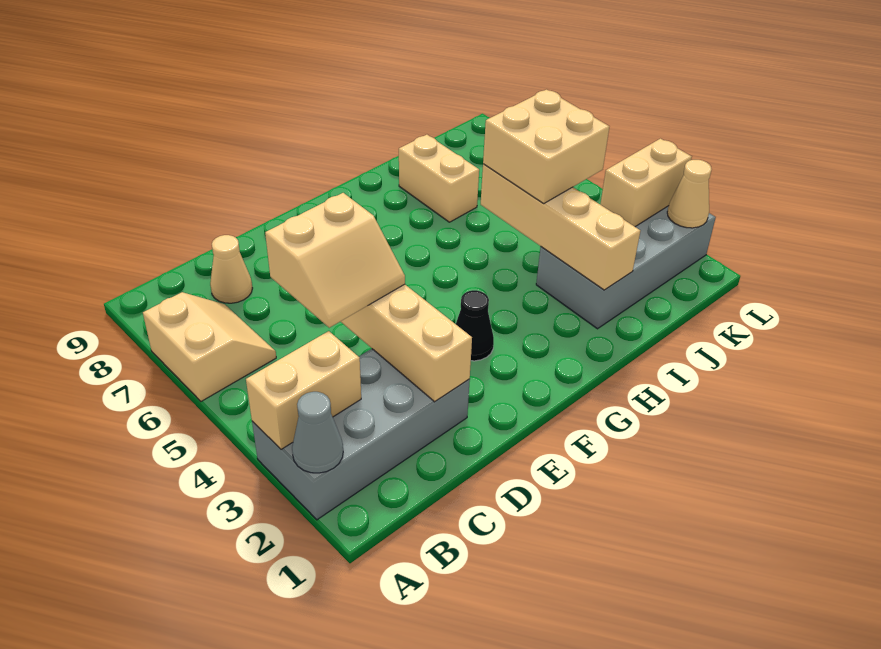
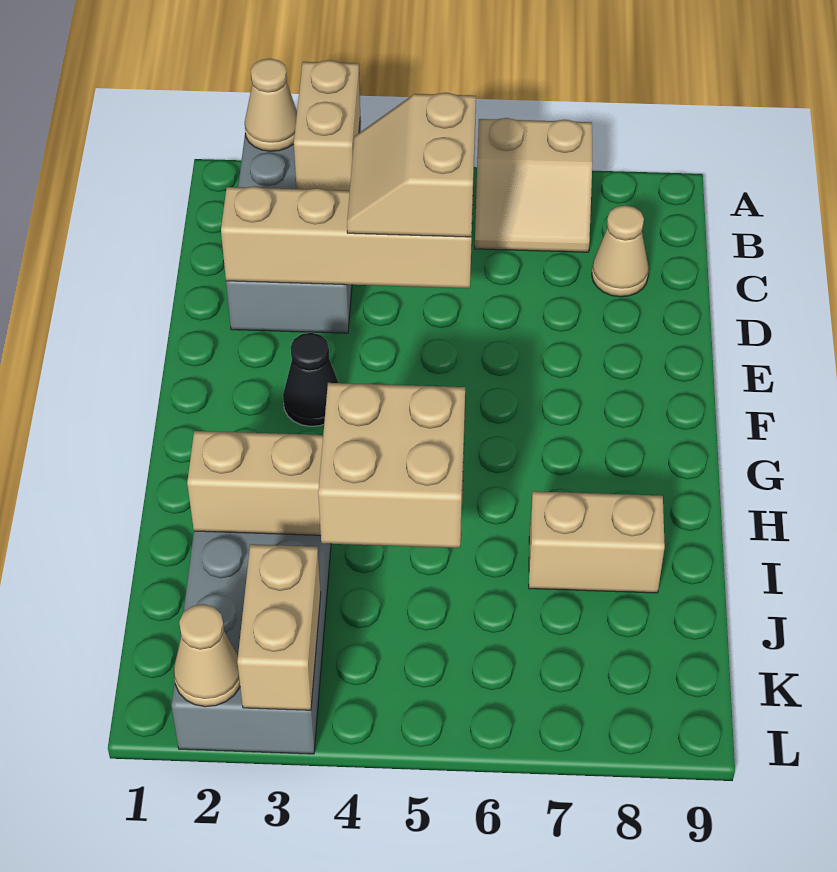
grey cone A2 level 2 -> tan cone A2 level 2

